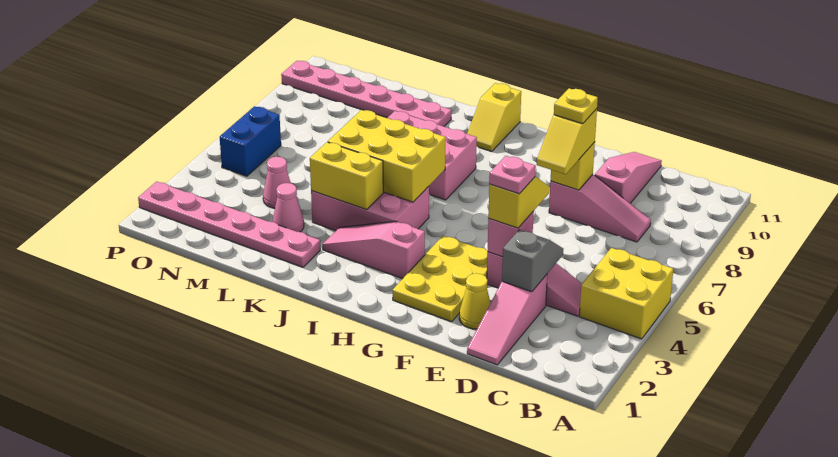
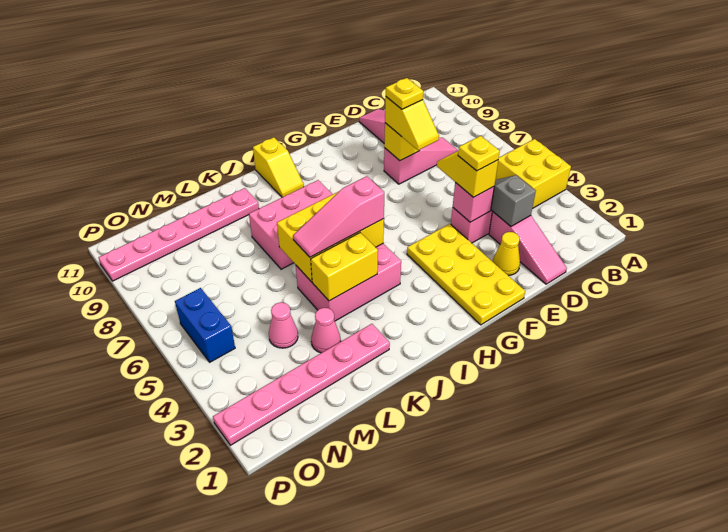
pink plate E4 level 4 -> yellow plate E4 level 4
yellow plate F2:G4 level 1 -> yellow plate F1:G4 level 1
pink slope H3:J3 level 1 top H -> pink slope I5:K5 level 3 top I

